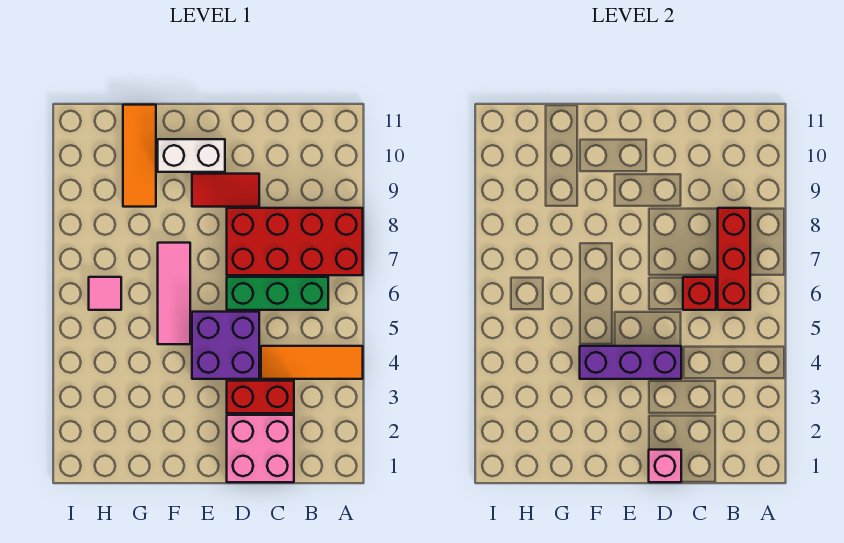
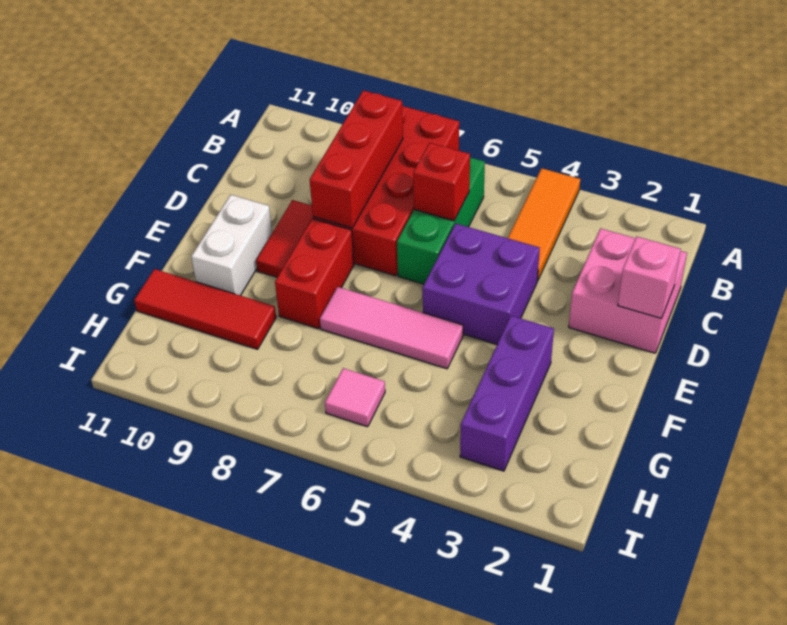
red brick B6:B8 level 2 -> red brick B8:D8 level 2
red brick C3:D3 level 1 -> red brick E8:F8 level 1
purple brick D4:F4 level 2 -> purple brick F3:H3 level 1
orange tile G9:G11 level 1 -> red tile G9:G11 level 1

